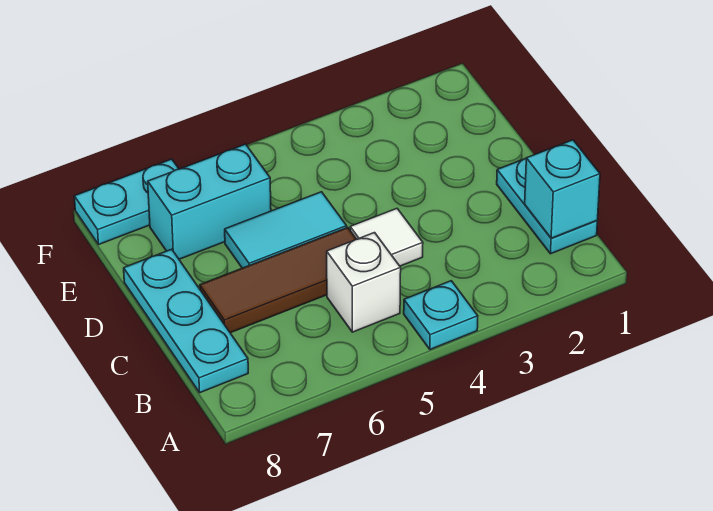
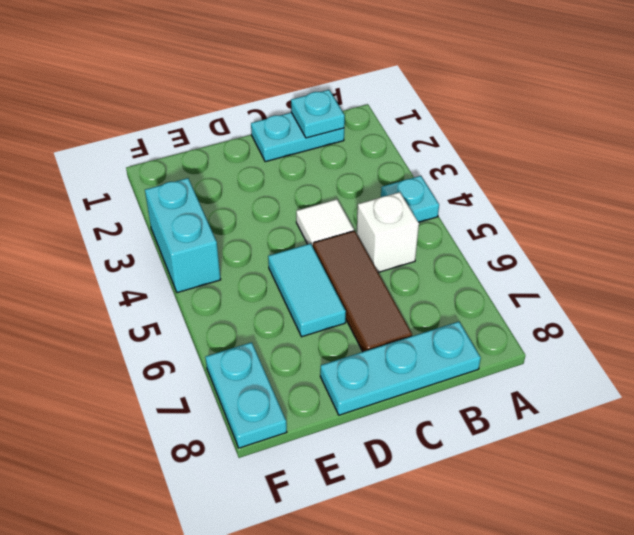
cyan brick B1 level 2 -> cyan plate B1 level 2
cyan brick E6:E7 level 1 -> cyan brick F3:F4 level 1

